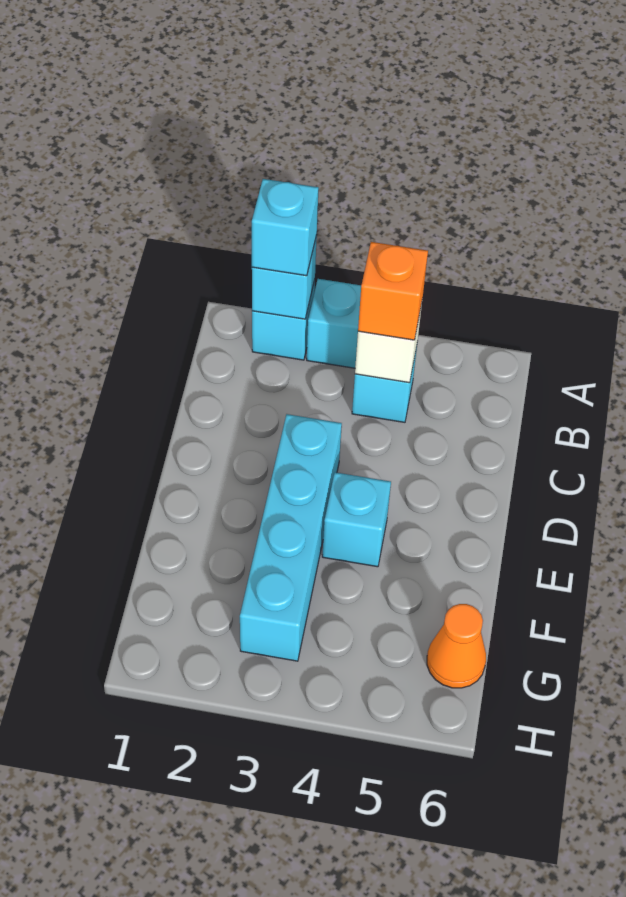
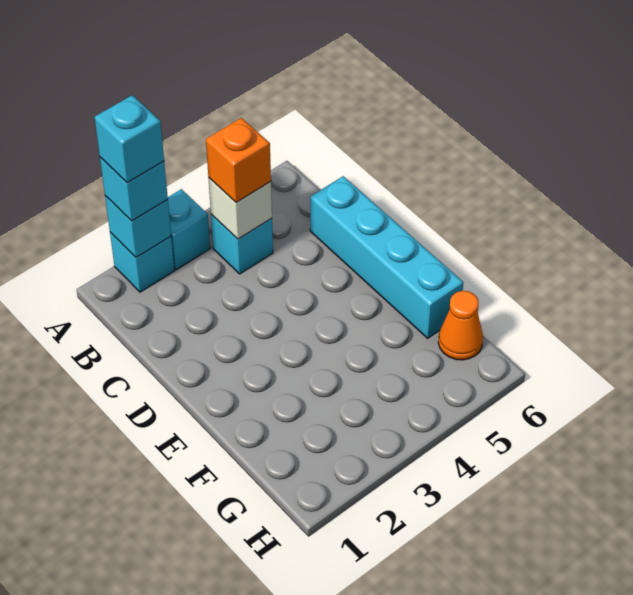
cyan brick D3:G3 level 1 -> cyan brick C6:F6 level 1
cyan brick E4 level 1 -> cyan brick A2 level 4

